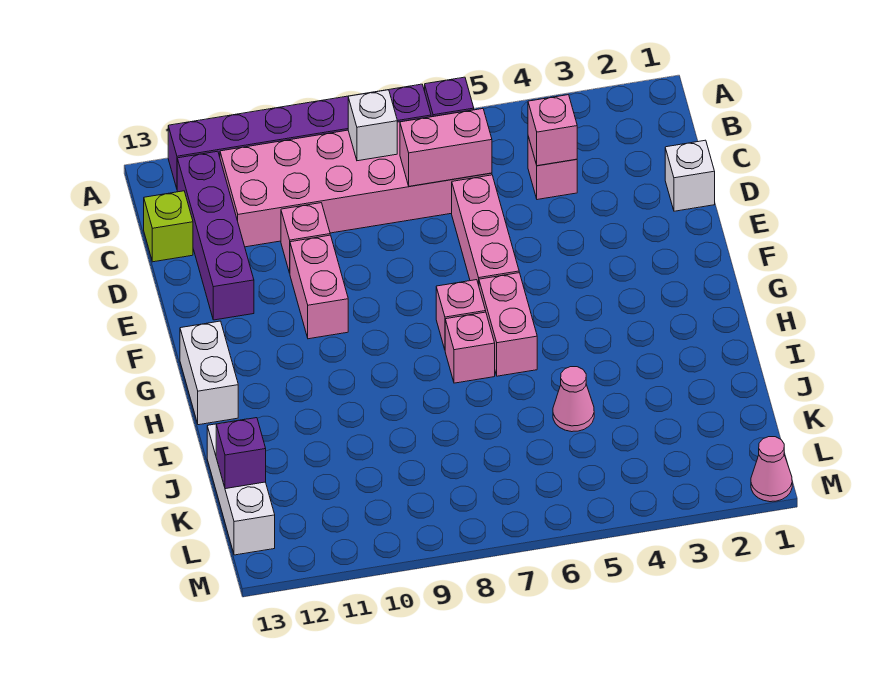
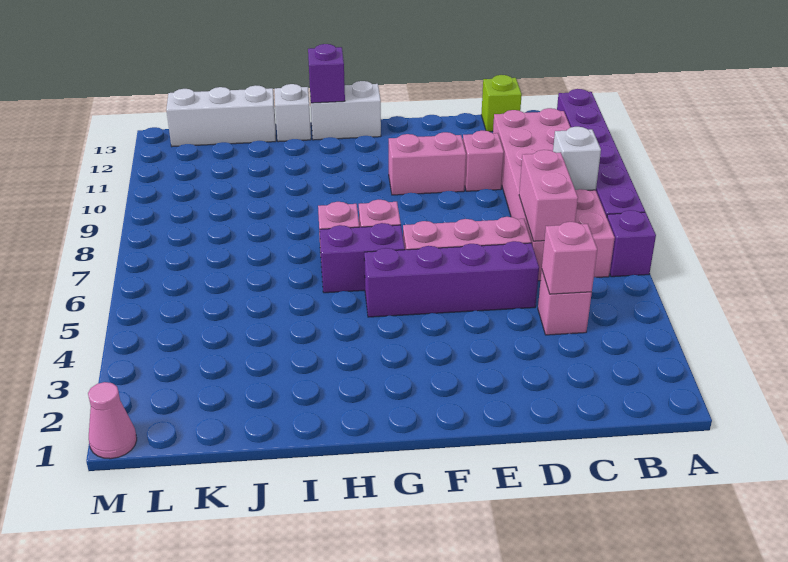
purple brick B12:E12 level 1 -> purple brick D5:G5 level 1
white brick D1 level 1 -> white brick I13 level 1
pink brick G6:H6 level 1 -> purple brick G6:H6 level 1
pink cone J5 level 1 -> none
purple brick K13 level 2 -> purple brick H13 level 2

